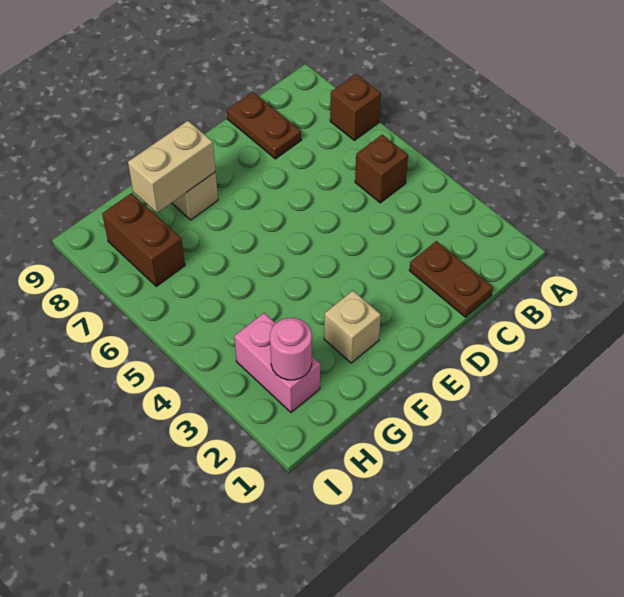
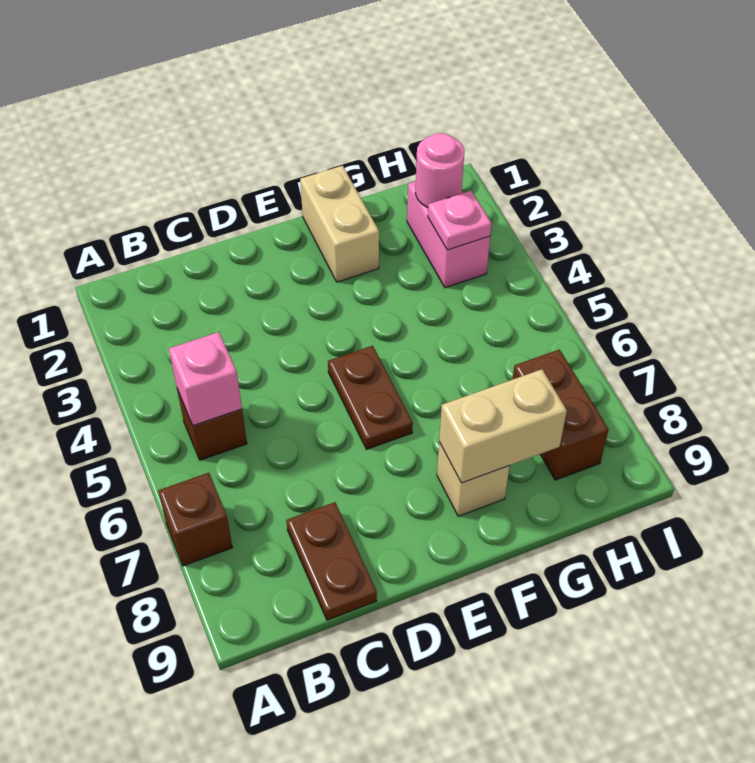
none -> pink brick B5 level 2
brown plate C1:C2 level 1 -> brown plate E5:E6 level 1
tan brick F2 level 1 -> tan brick F1:F2 level 1
none -> pink plate H3 level 2

